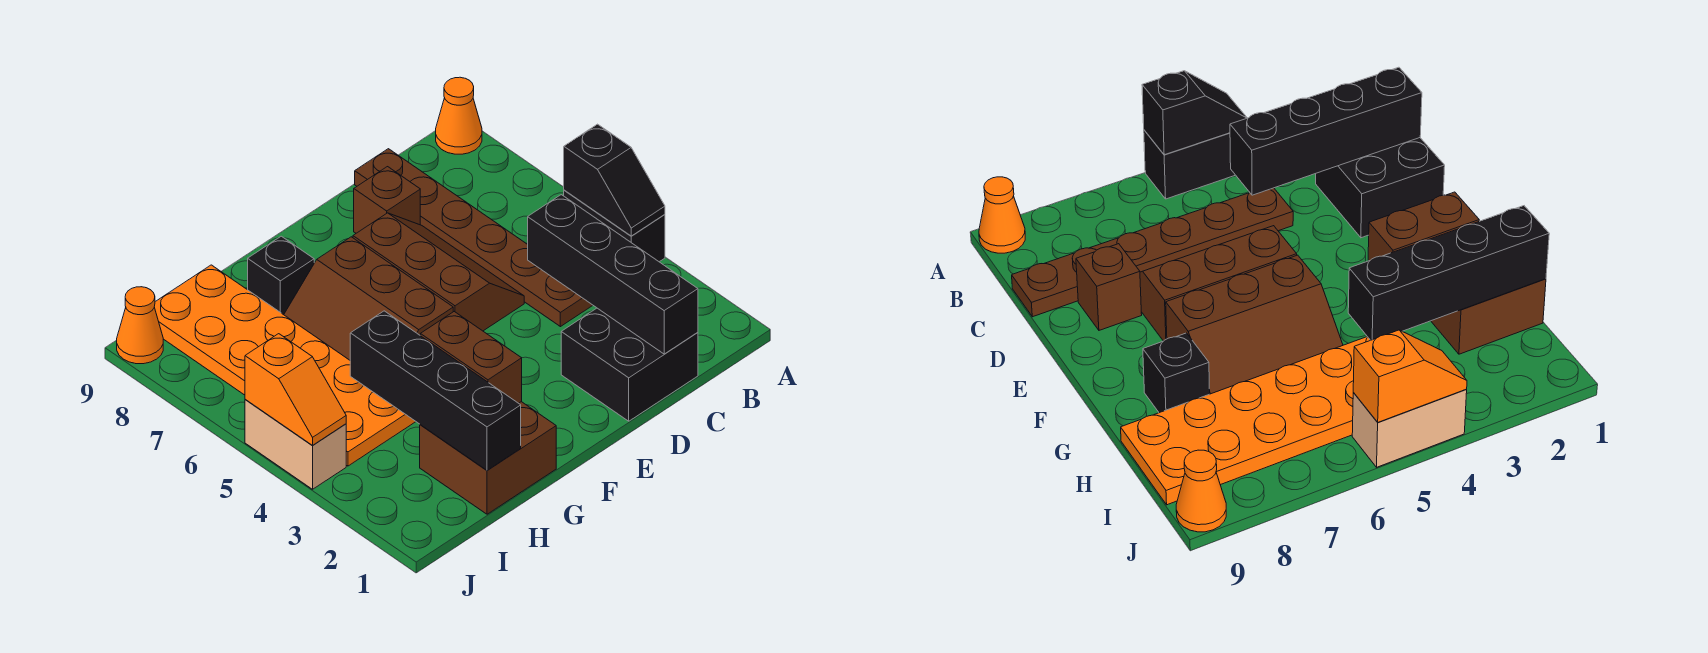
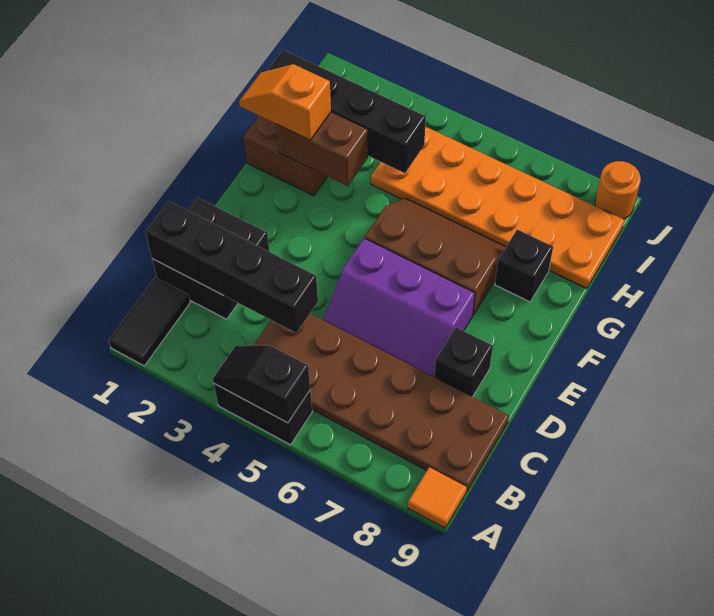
none -> black tile A1:B1 level 1
orange cone A9 level 1 -> orange tile A9 level 1
brown plate C4:C9 level 1 -> brown plate B4:C9 level 1
brown slope D5:E7 level 1 top E -> purple slope D5:E7 level 1 top E
brown brick D8 level 1 -> black brick D8 level 1
tan brick J4:J5 level 1 -> none
orange slope J4:J5 level 2 top 5 -> orange slope G1:G2 level 3 top 2
orange cone J9 level 1 -> orange round brick J9 level 1

